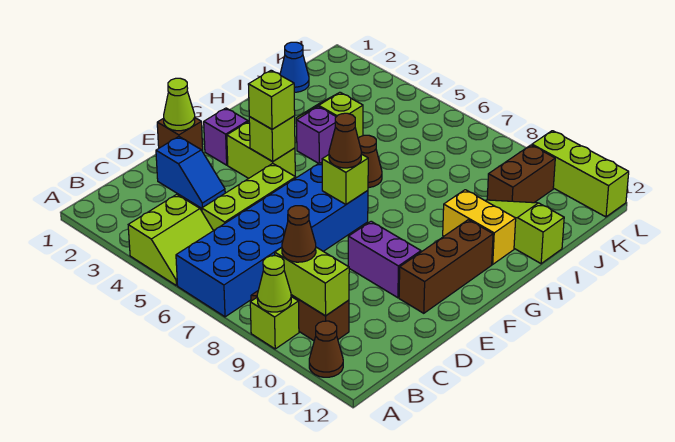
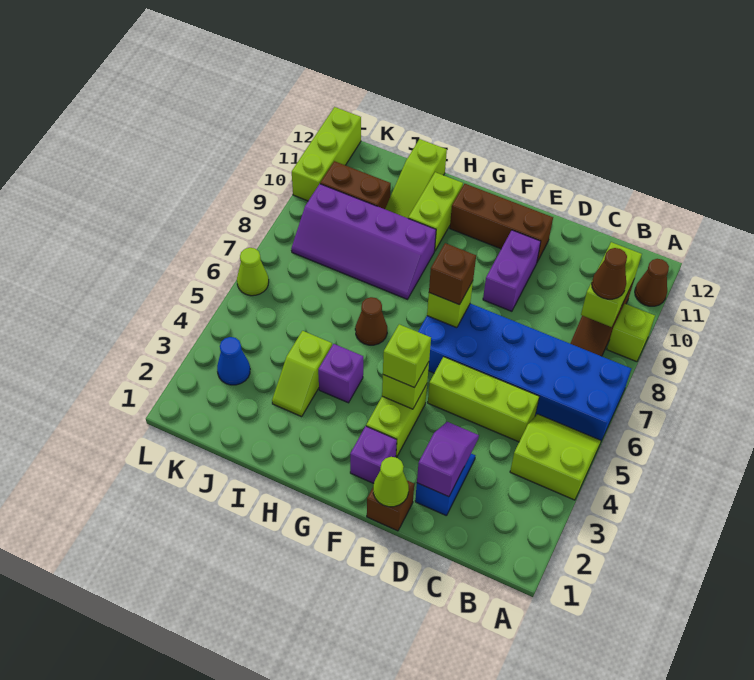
lime cone A9 level 2 -> lime cone L6 level 1
none -> purple slope D2:D3 level 2 top 2
brown cone F7 level 3 -> brown brick F7 level 3
none -> purple slope H8:K9 level 1 top 9
yellow brick H10:H11 level 1 -> lime brick H10:H11 level 1
blue cone J1 level 1 -> blue cone K3 level 1

